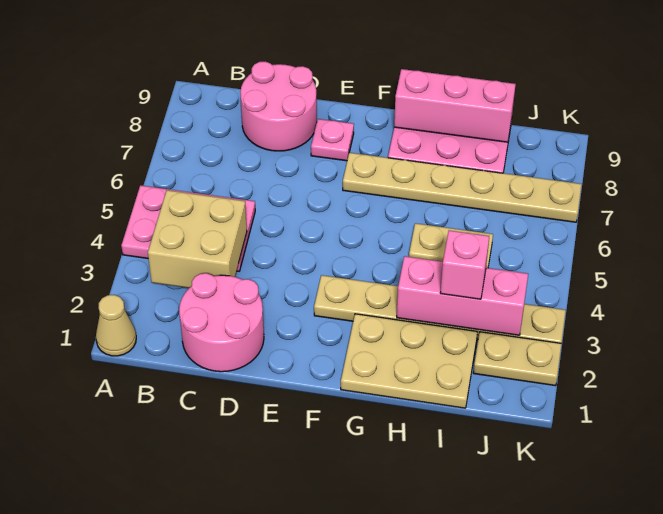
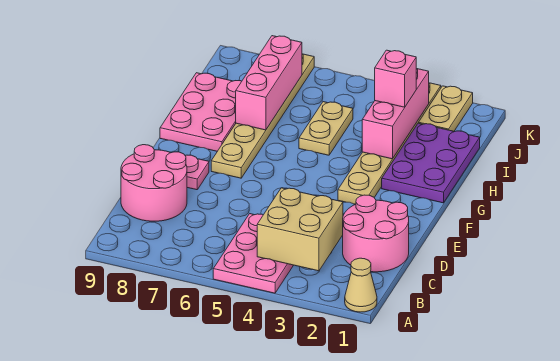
tan plate G1:I2 level 1 -> purple plate G1:I2 level 1
pink brick G9:I9 level 2 -> pink brick H7:J7 level 2

